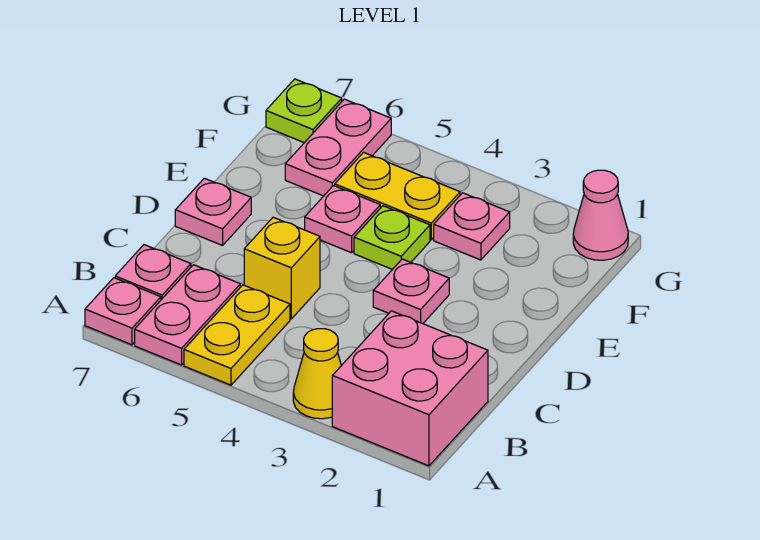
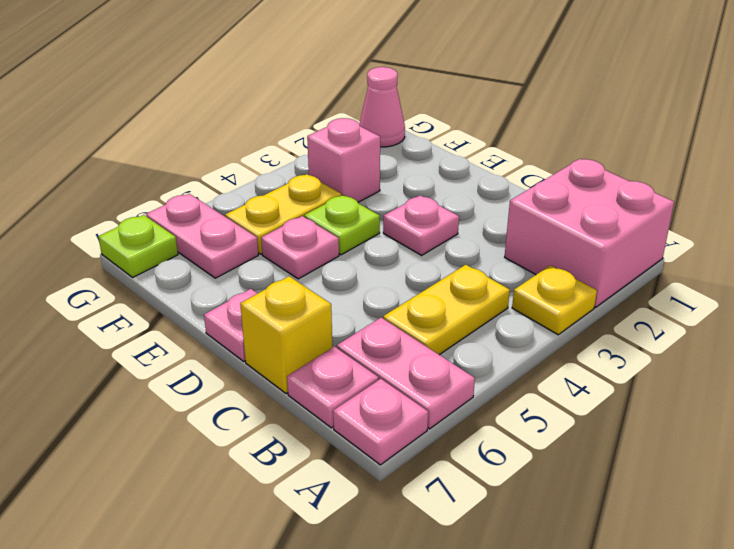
yellow cone A3 level 1 -> yellow plate A3 level 1
yellow plate A5:B5 level 1 -> yellow plate B4:B5 level 1
yellow brick C5 level 1 -> yellow brick C7 level 1
pink plate F3 level 1 -> pink brick F3 level 1

